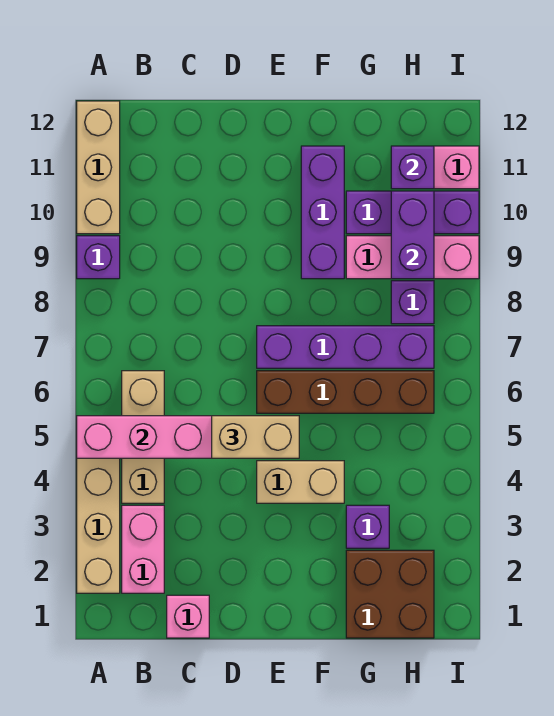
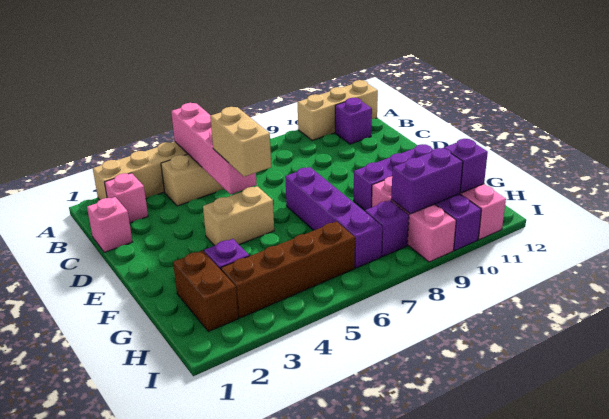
purple brick A9 level 1 -> purple brick B11 level 1
pink brick B2:B3 level 1 -> pink brick B2 level 1
tan brick E4:F4 level 1 -> tan brick E4:E5 level 1
brown brick E6:H6 level 1 -> brown brick H3:H6 level 1
brown brick G1:H2 level 1 -> brown brick G2:H2 level 1

